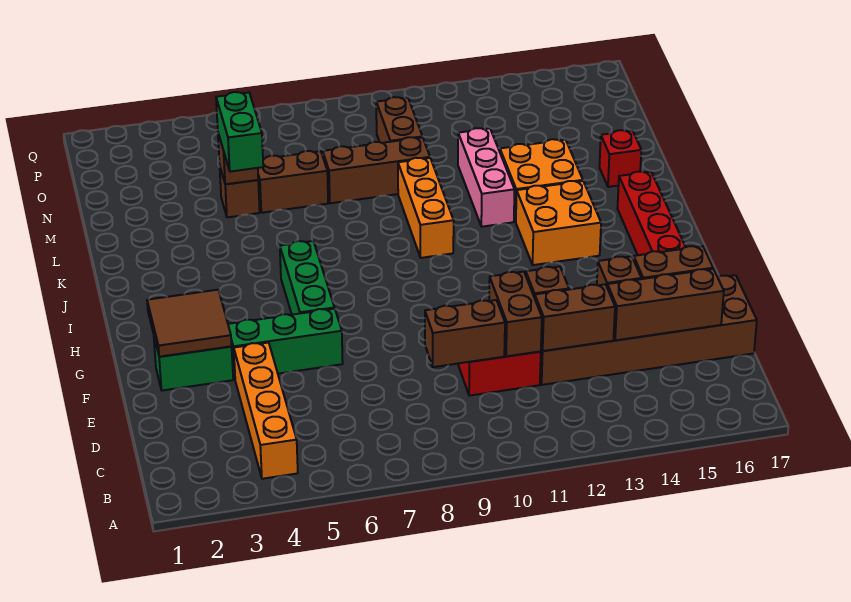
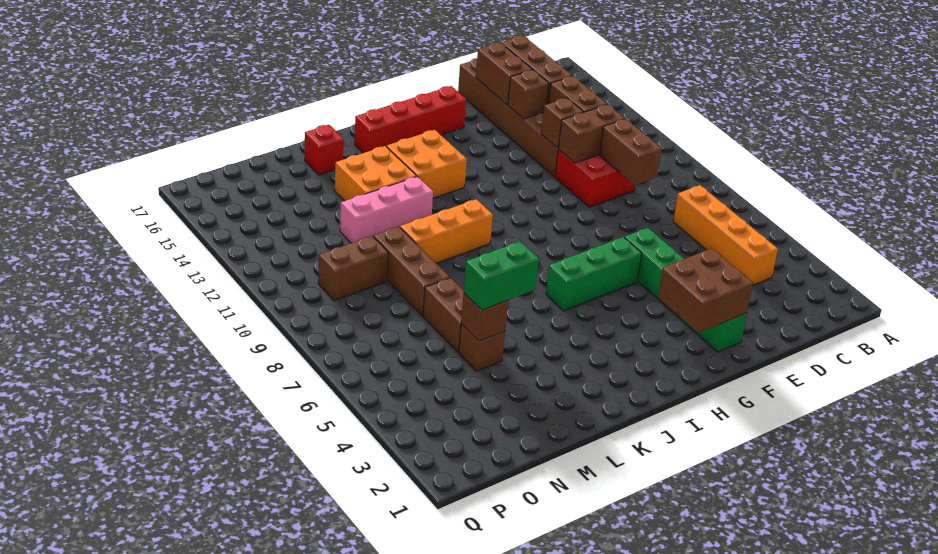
orange brick B4:E4 level 1 -> orange brick C4:C7 level 1
brown tile F2:G3 level 2 -> brown brick F2:G3 level 2

